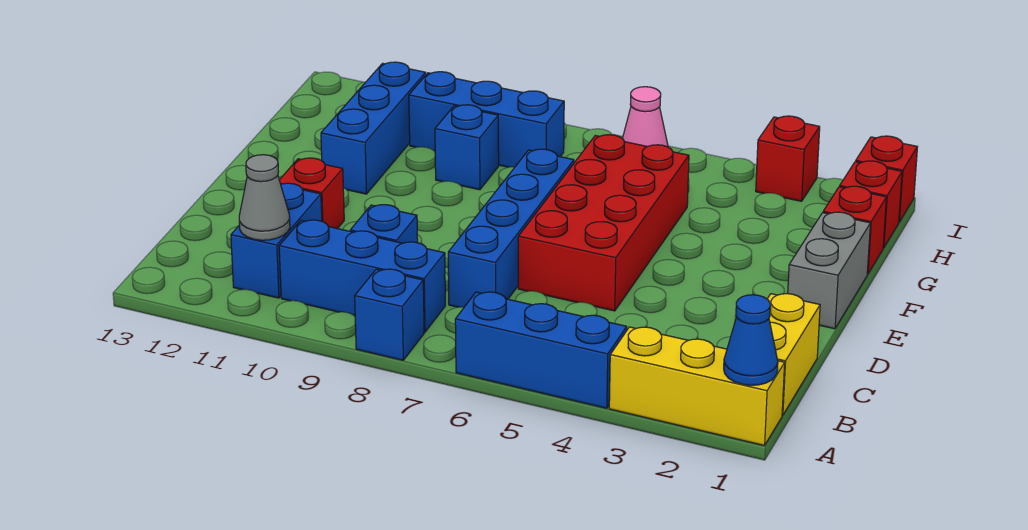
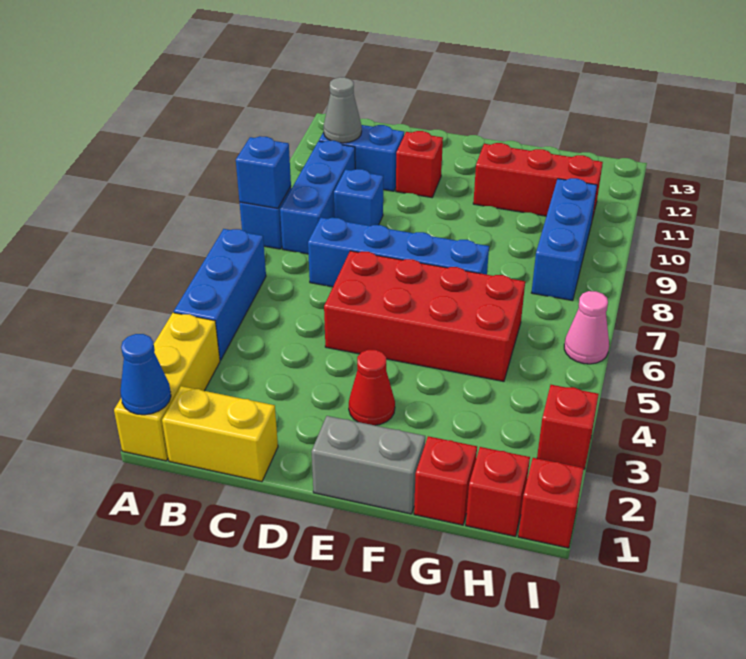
none -> red cone E3 level 1
blue brick F11:H11 level 1 -> red brick F11:H11 level 1
blue brick G9 level 1 -> blue brick A8 level 2

